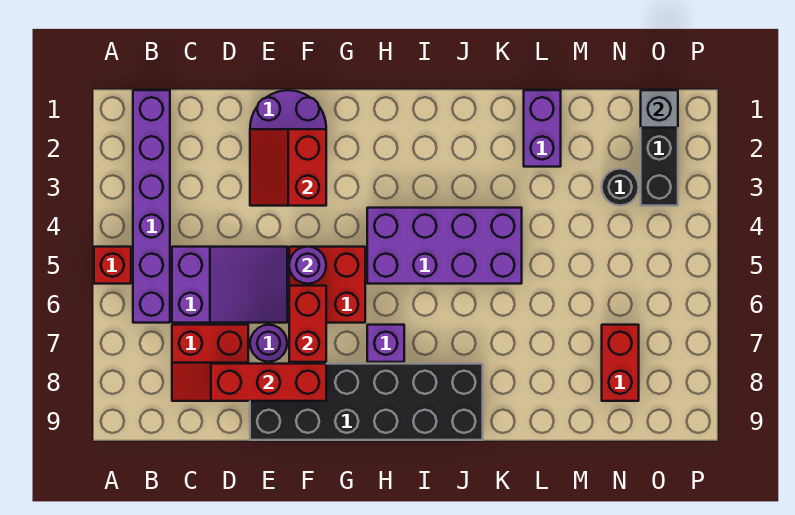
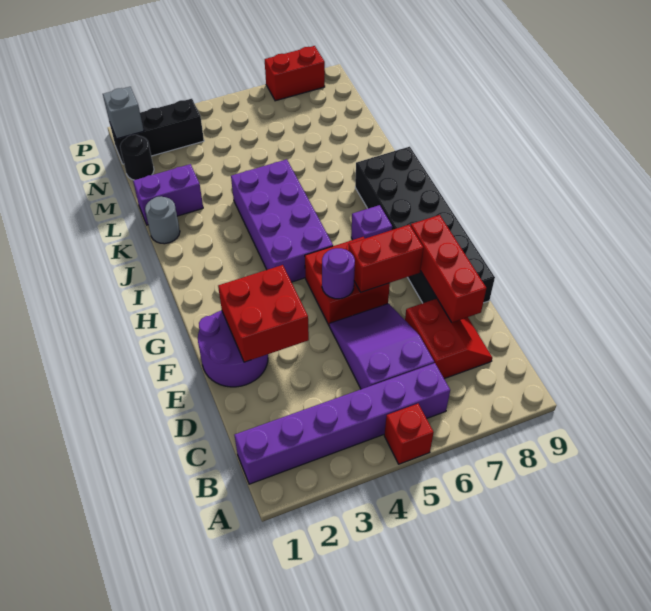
red slope E2:F3 level 2 top F -> red brick E2:F3 level 2
purple round brick E7 level 1 -> none
none -> grey round brick K1 level 1
black round brick N3 level 1 -> black round brick N1 level 1
red brick N7:N8 level 1 -> red brick P7:P8 level 1

